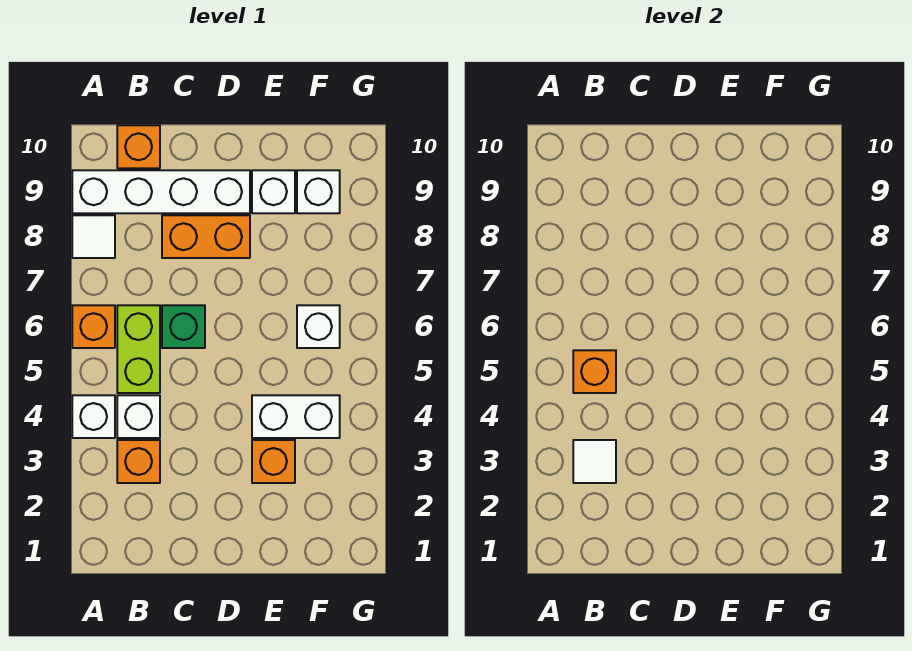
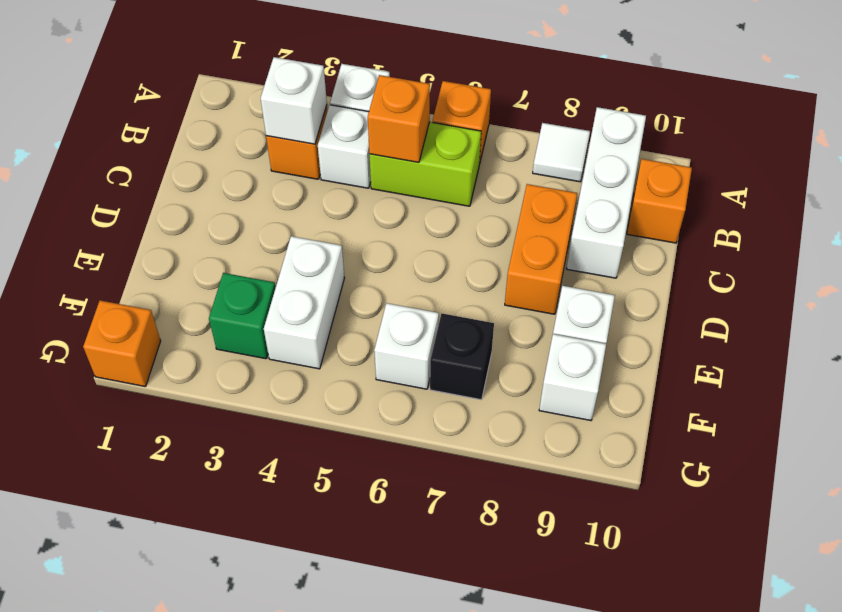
white brick A9:D9 level 1 -> white brick A9:C9 level 1
white tile B3 level 2 -> white brick B3 level 2
green brick C6 level 1 -> green brick F3 level 1
orange brick E3 level 1 -> orange brick G1 level 1
none -> black brick F7 level 1

